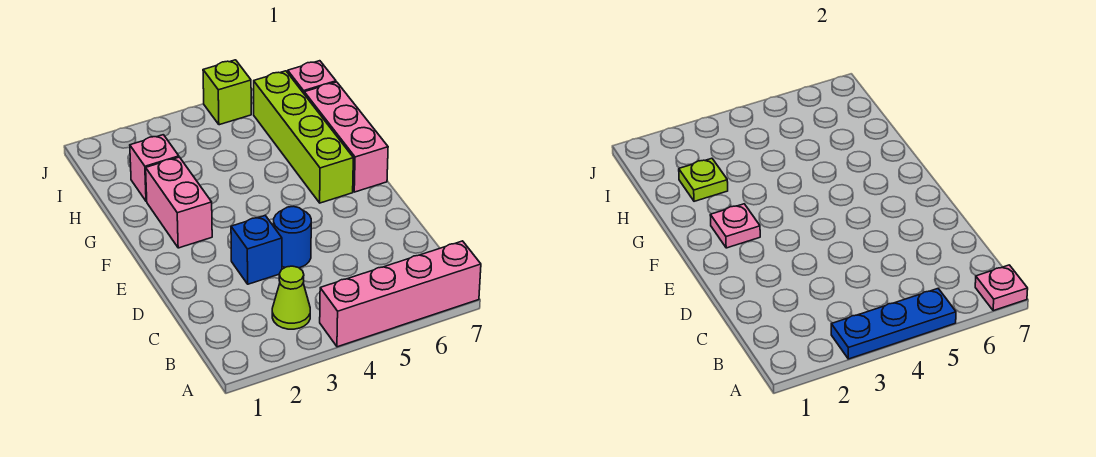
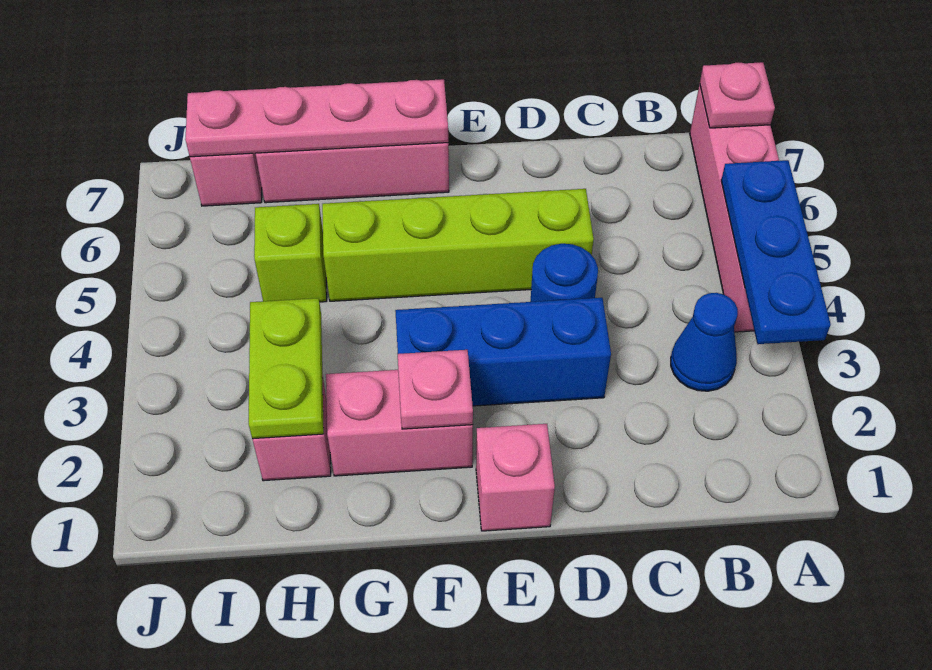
lime cone B3 level 1 -> blue cone B3 level 1
blue brick D3 level 1 -> blue brick D3:F3 level 1
none -> pink brick E1 level 1
lime brick F6:I6 level 1 -> lime brick D5:G5 level 1
none -> pink plate F7:I7 level 2
lime plate H2 level 2 -> lime plate H2:H3 level 2
lime brick J5 level 1 -> lime brick H5 level 1

